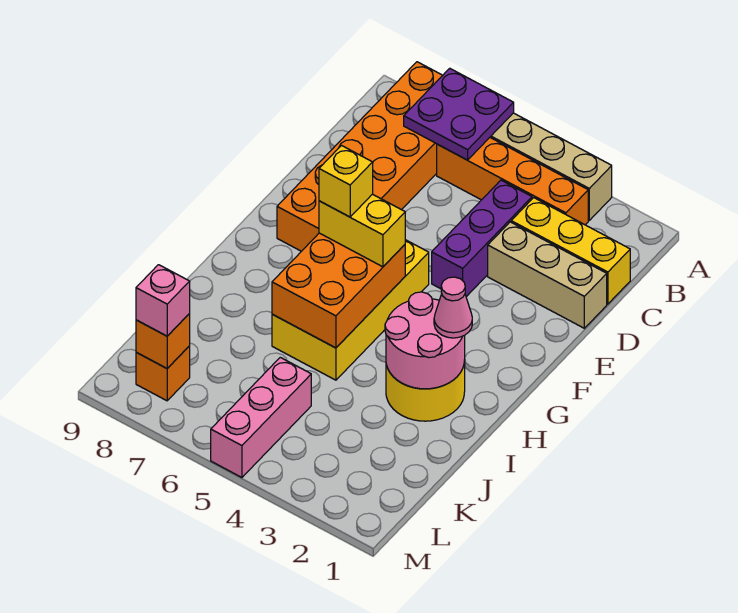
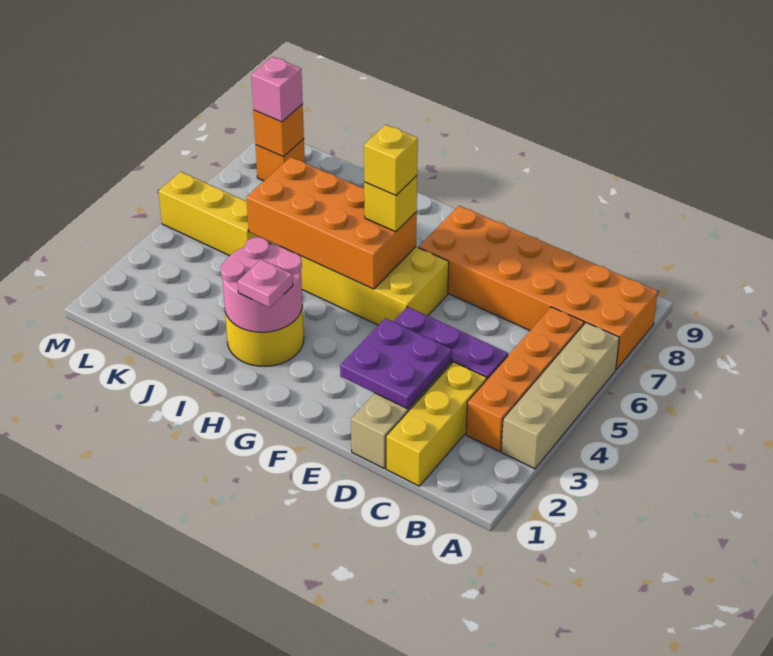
purple plate A6:B7 level 2 -> purple plate D2:E3 level 2
orange brick G5:I6 level 2 -> orange brick G5:J6 level 2
yellow brick G5:G6 level 3 -> yellow brick G6 level 3
pink cone H2 level 3 -> pink plate H2 level 3
pink brick K5:M5 level 1 -> yellow brick K5:M5 level 1

